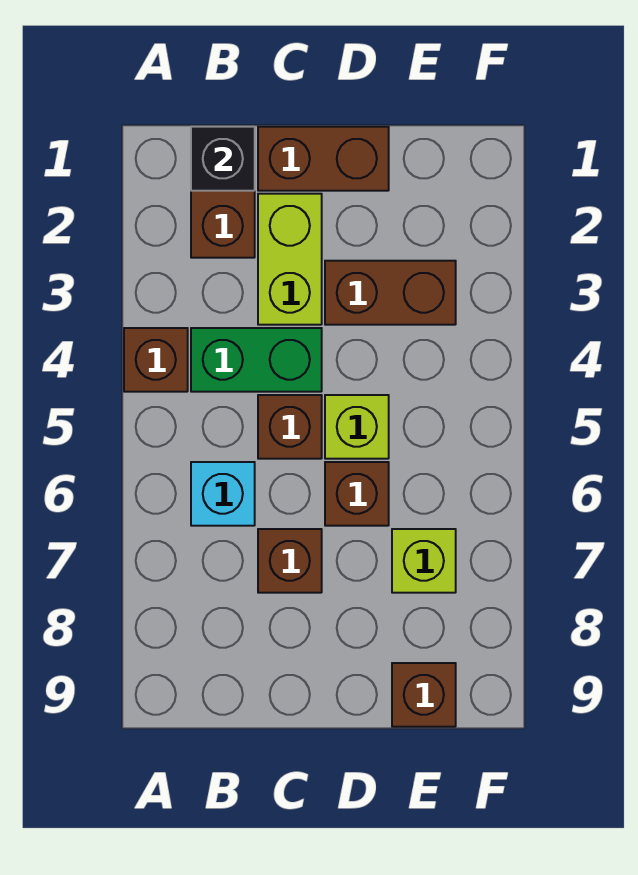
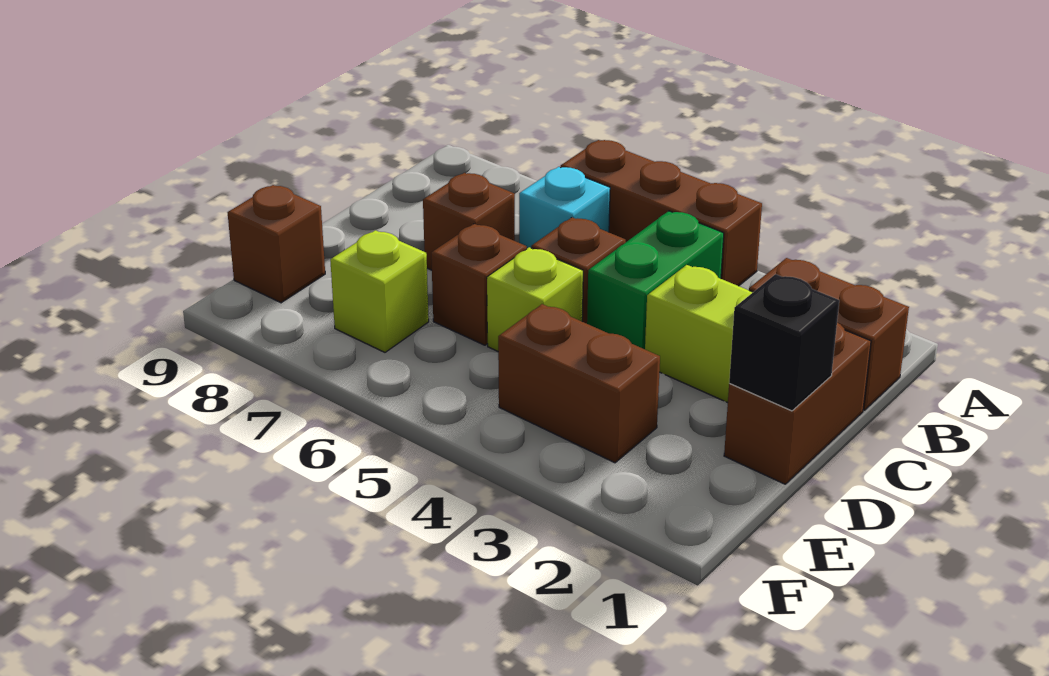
brown brick A4 level 1 -> brown brick A4:A6 level 1
black brick B1 level 2 -> black brick D1 level 2
brown brick D3:E3 level 1 -> brown brick E3:E4 level 1

